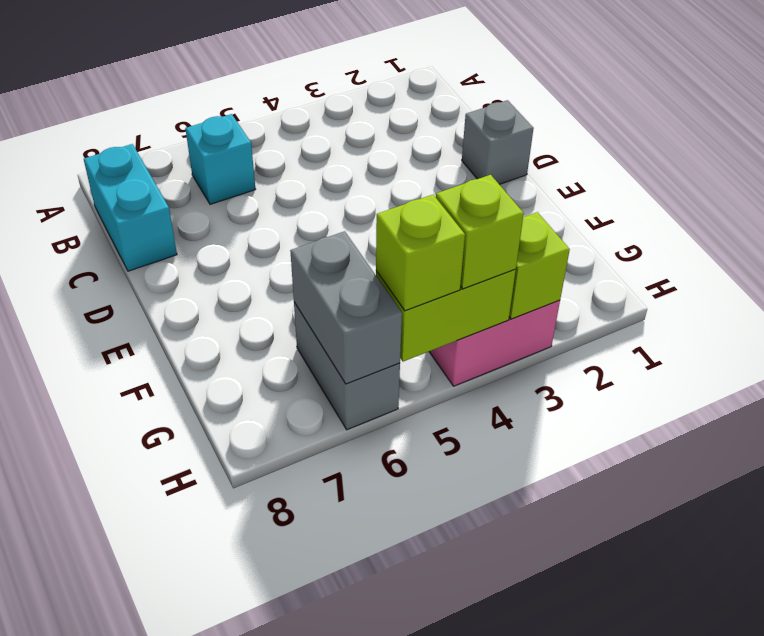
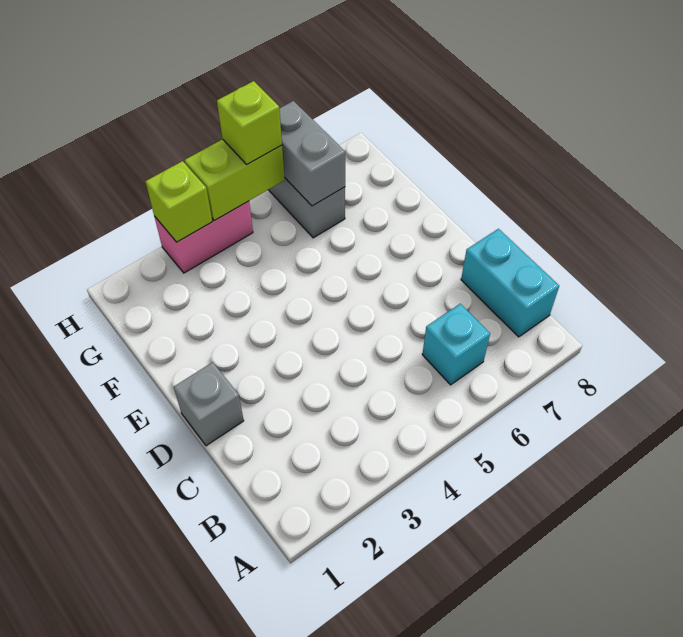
lime brick H4 level 3 -> none

